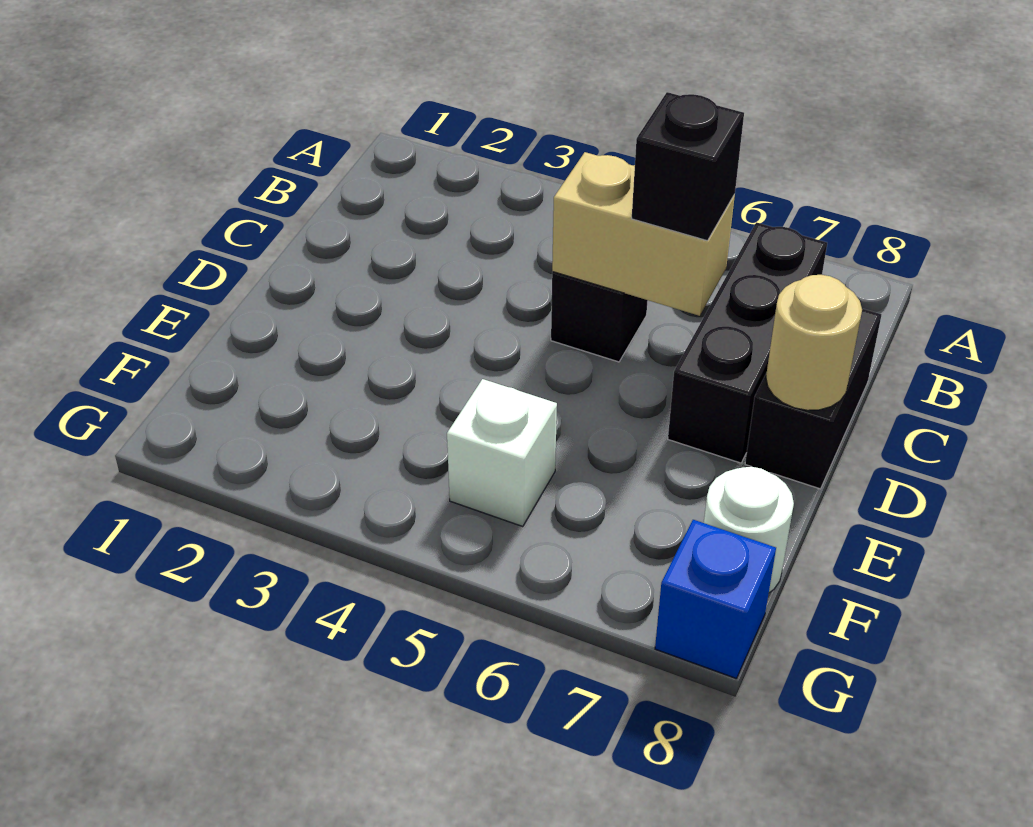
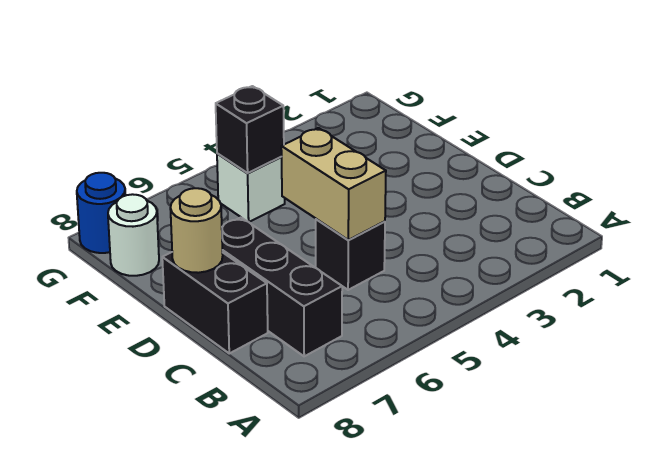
tan brick C5:C6 level 2 -> tan brick C5:D5 level 2
black brick C6 level 3 -> black brick F5 level 2
blue brick G8 level 1 -> blue round brick G8 level 1

